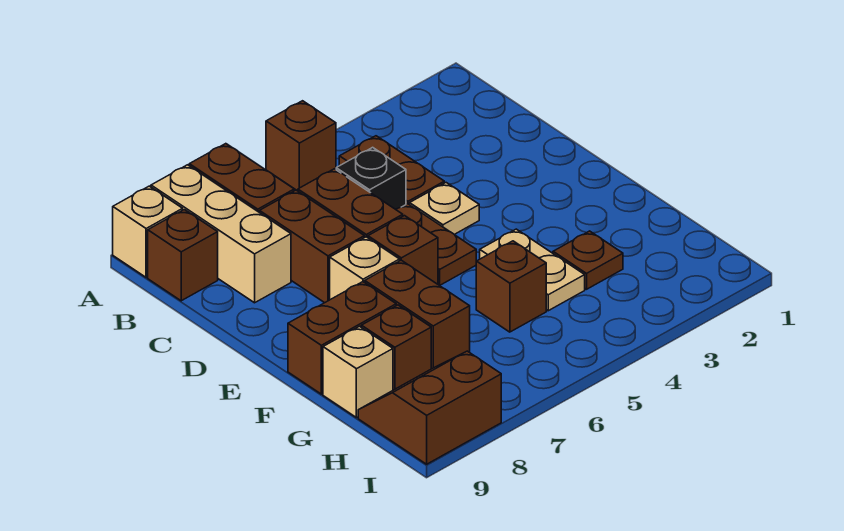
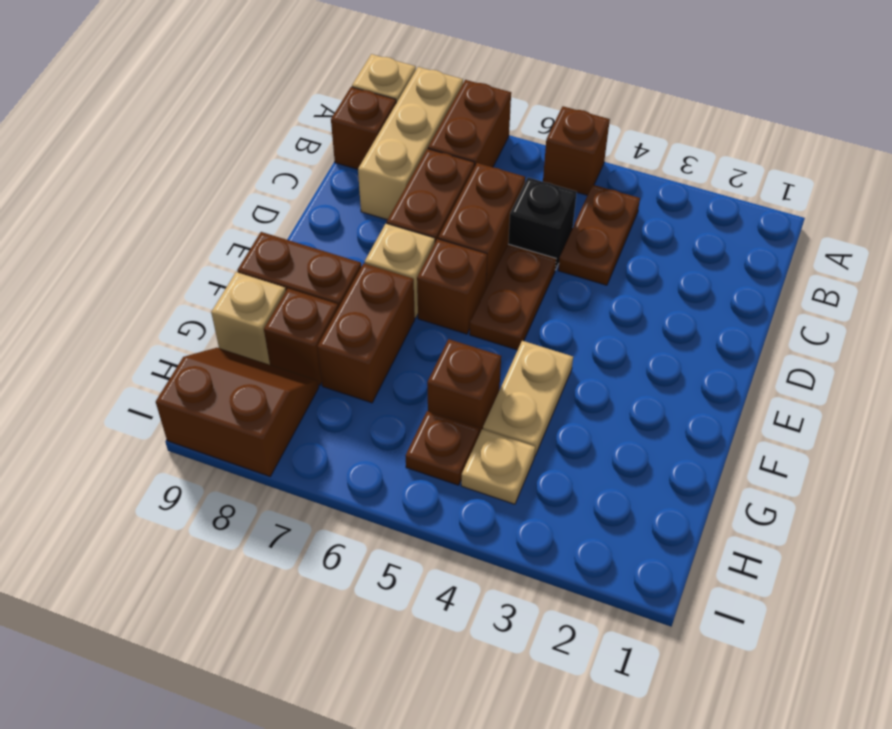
tan plate D4 level 1 -> tan plate H4 level 1
brown plate G3 level 1 -> brown plate H5 level 1

